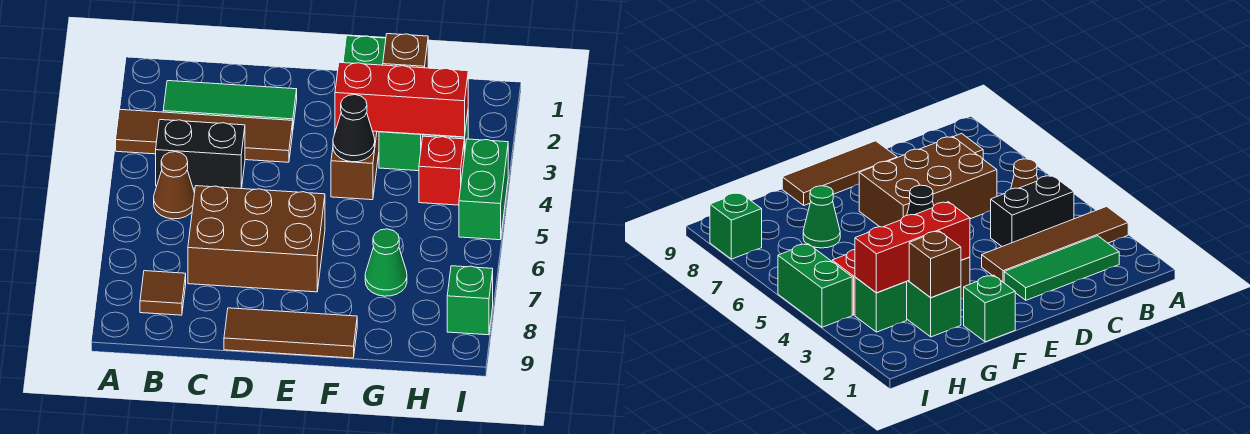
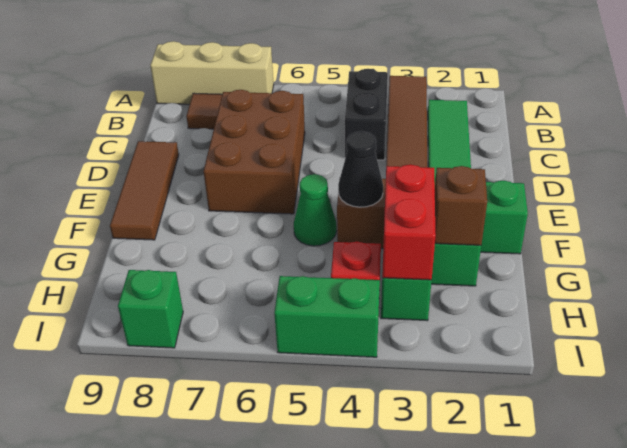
none -> tan brick A7:A9 level 1
brown cone B5 level 1 -> none
red brick F3:H3 level 2 -> red brick G3:H3 level 2
green cone G7 level 1 -> green cone F5 level 1

